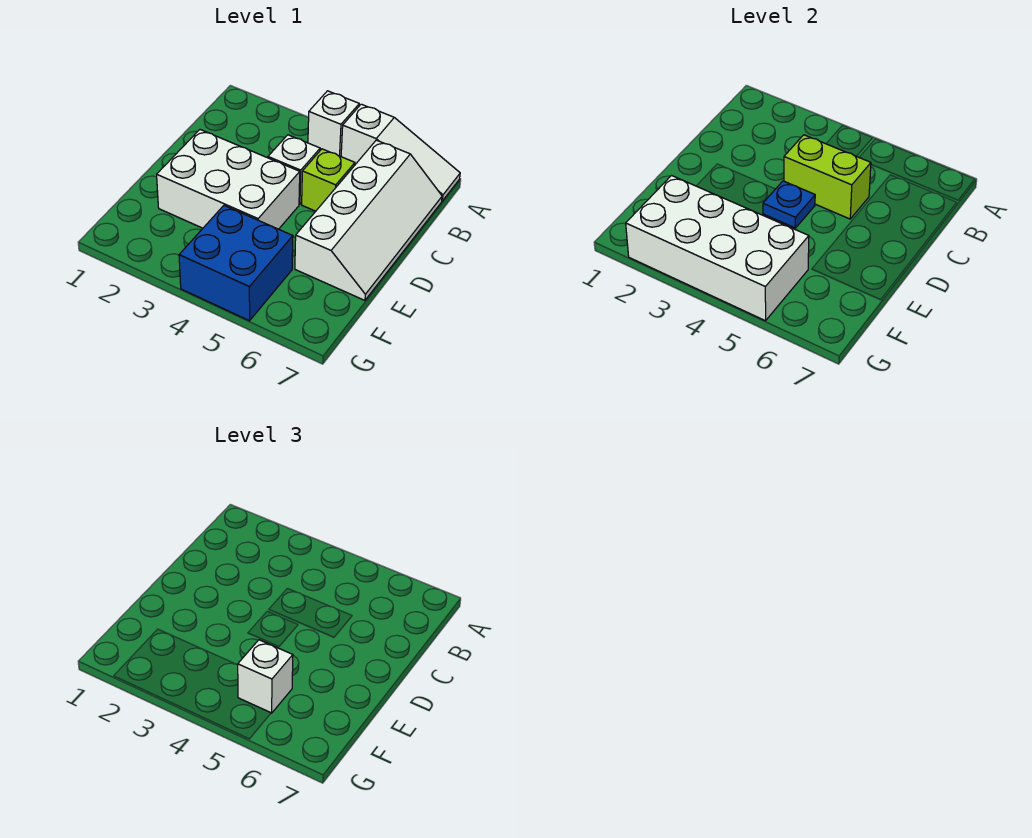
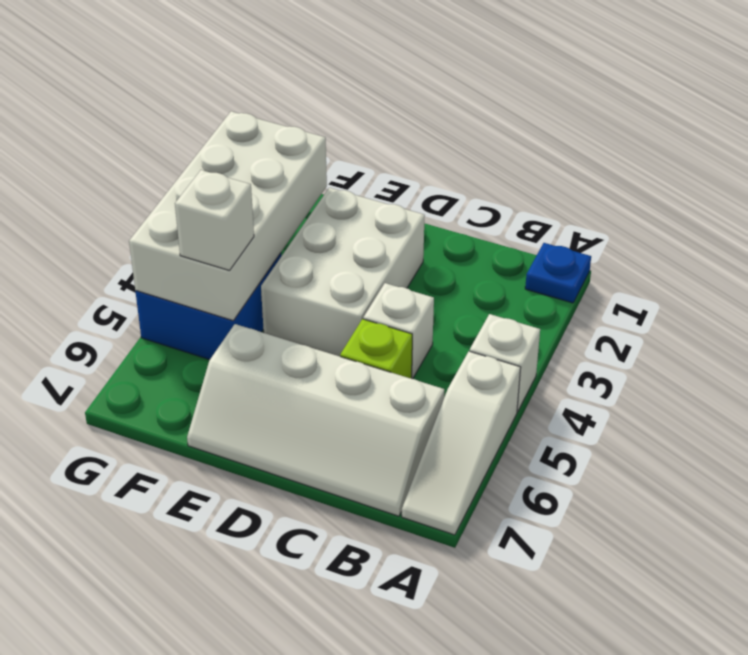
lime brick C4:C5 level 2 -> none
blue plate D4 level 2 -> blue plate A1 level 1

